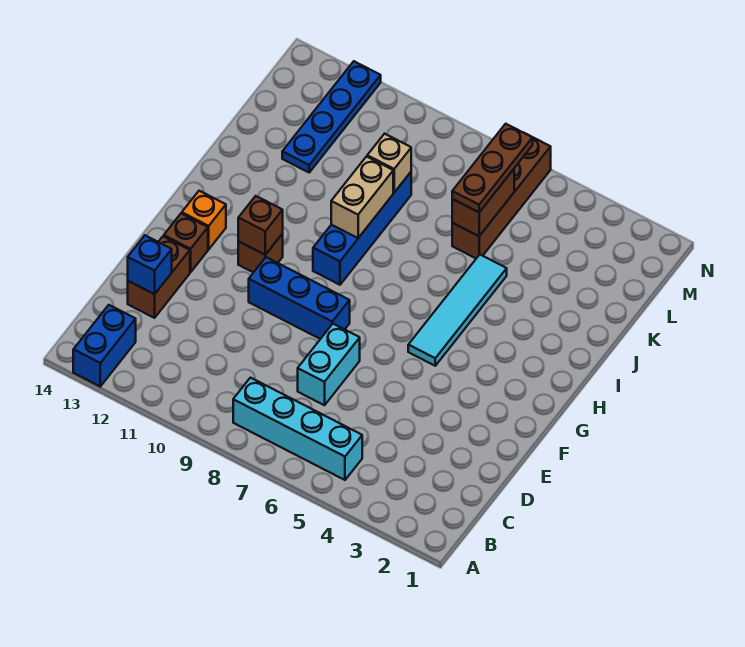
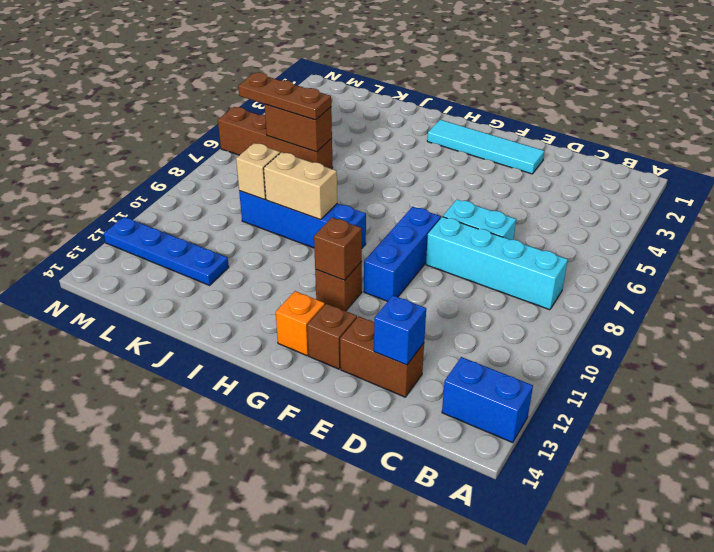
cyan brick B5:B8 level 1 -> cyan brick B8:E8 level 1
cyan tile G5:J5 level 1 -> cyan tile E2:H2 level 1

